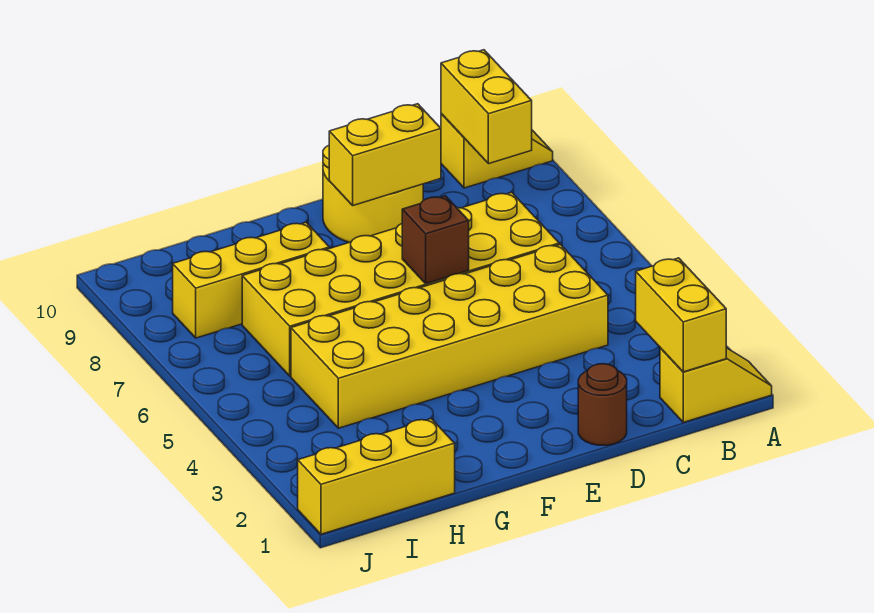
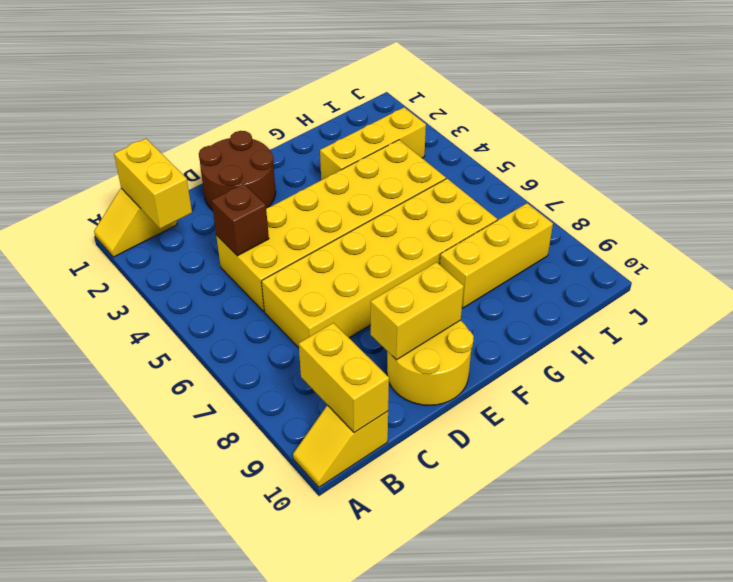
brown round brick D1 level 1 -> brown round brick D1:E2 level 1
brown brick E6 level 2 -> brown brick C4 level 2
yellow brick H1:J1 level 1 -> yellow brick G3:I3 level 1

